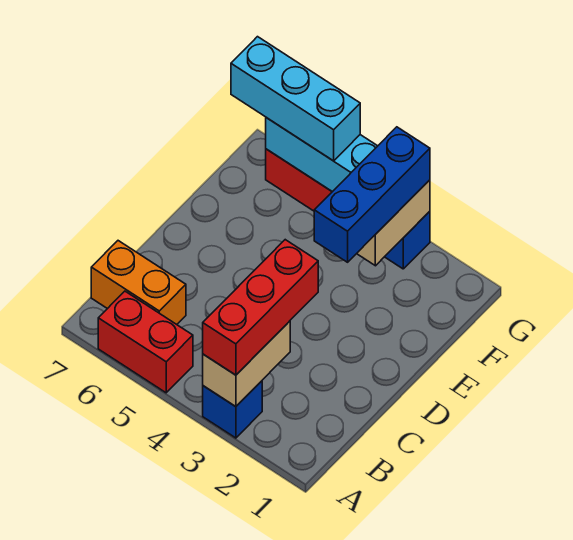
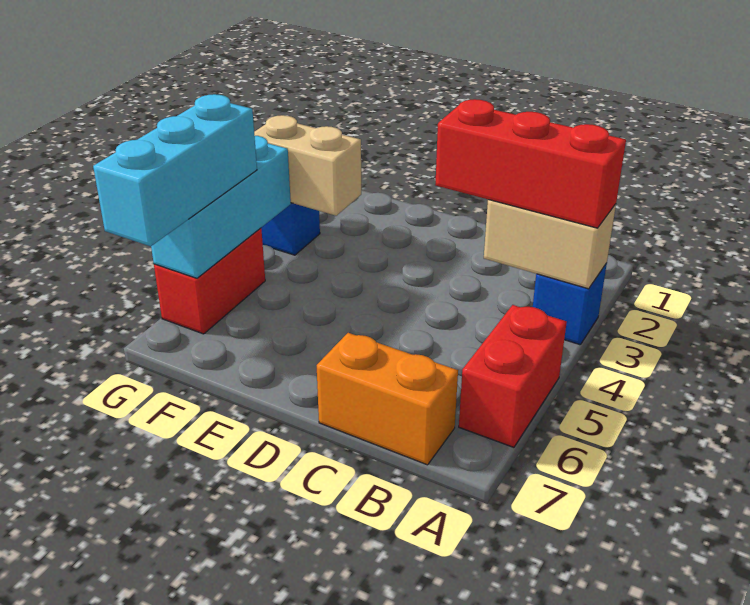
orange brick B6:B7 level 1 -> orange brick B7:C7 level 1
blue brick E3:G3 level 3 -> none

